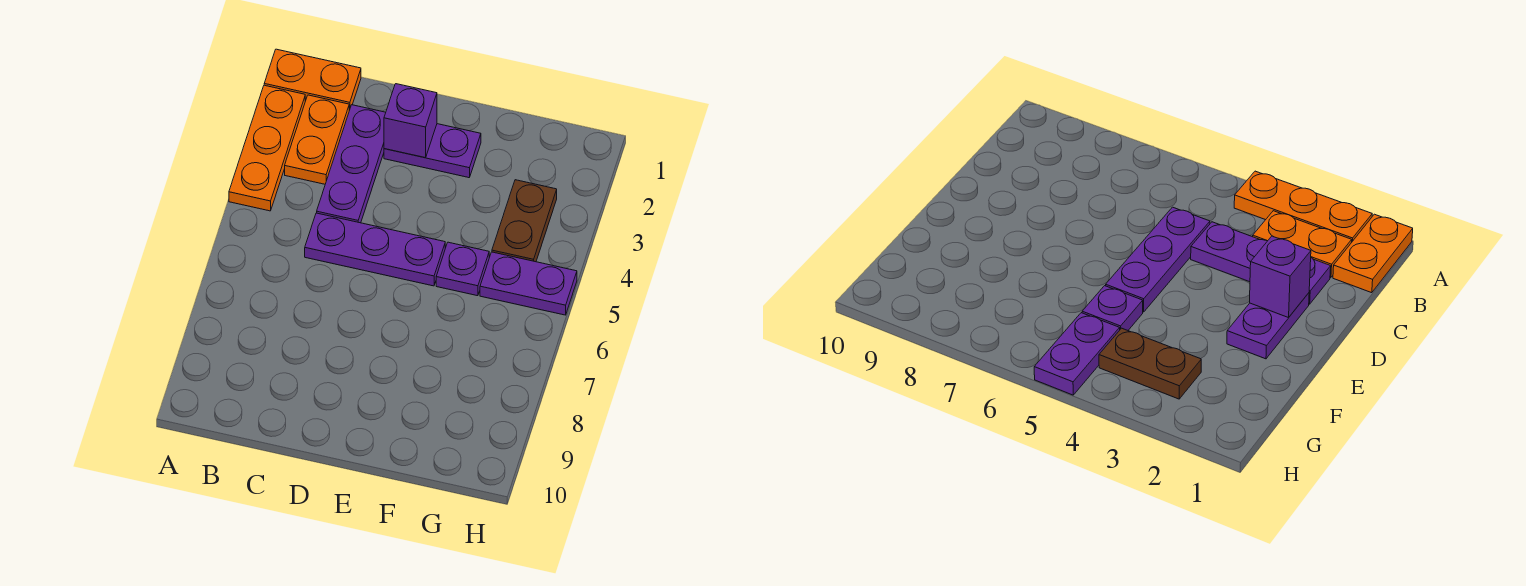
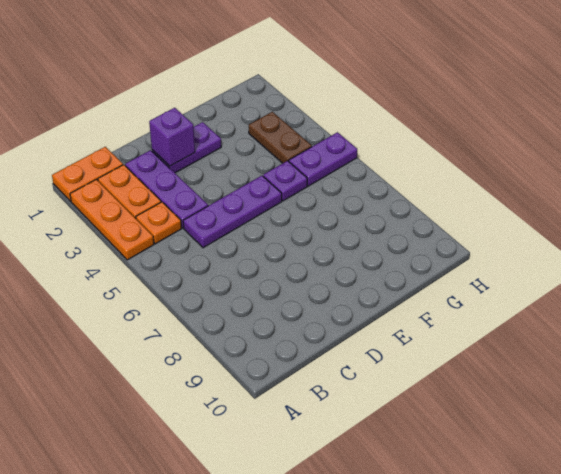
none -> orange plate B4 level 1

